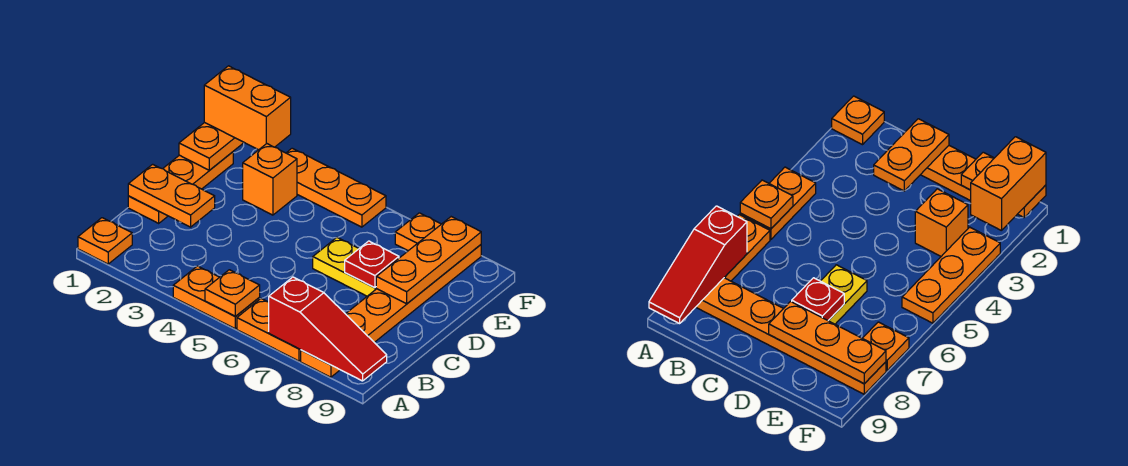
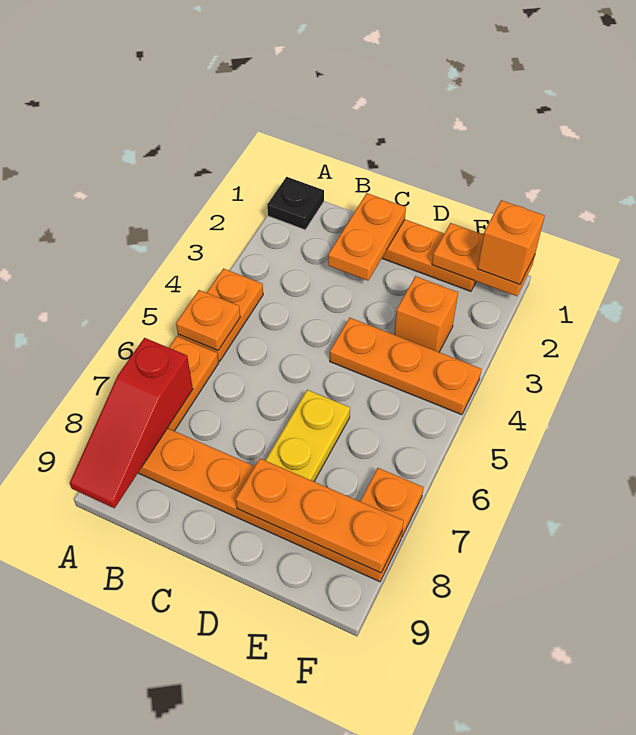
orange plate A1 level 1 -> black plate A1 level 1
red plate D7 level 2 -> none
orange brick F1:F2 level 3 -> orange brick F1 level 3
orange plate F3:F5 level 1 -> orange plate D4:F4 level 1

